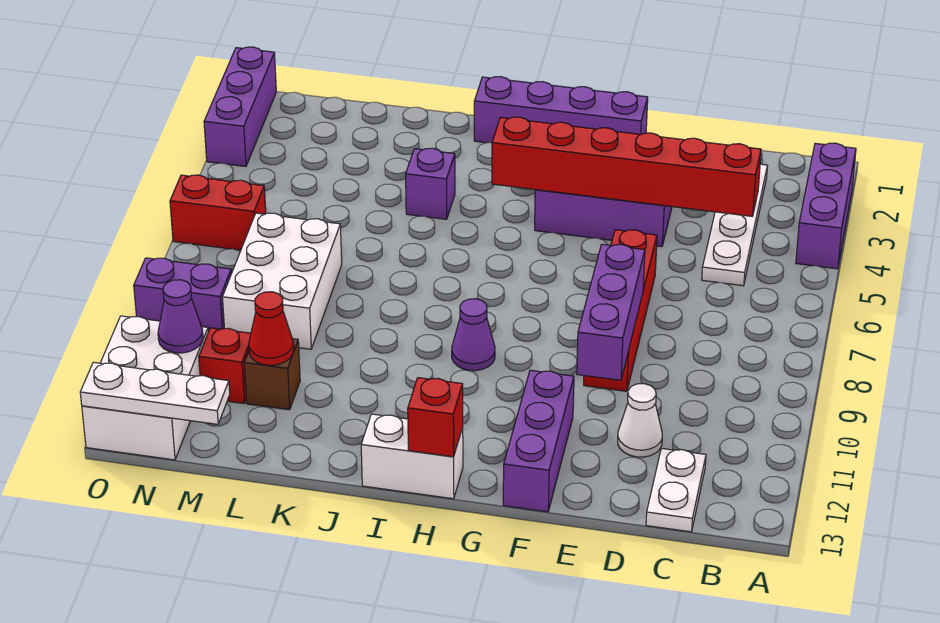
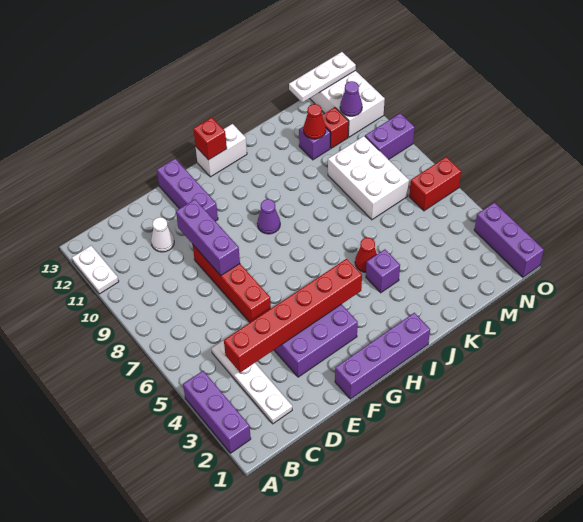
white plate C12:C13 level 1 -> white plate A11:A12 level 1
none -> red cone J5 level 1
brown brick L11 level 1 -> purple brick L11 level 1

